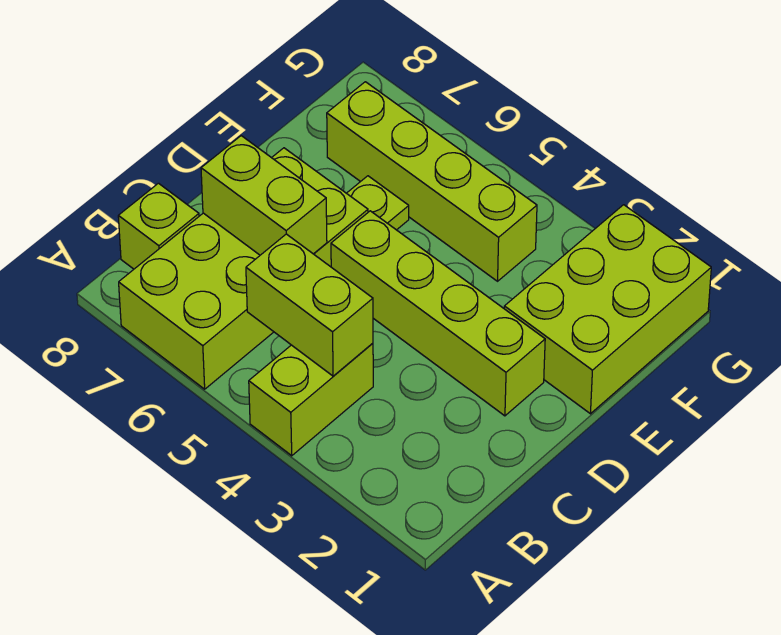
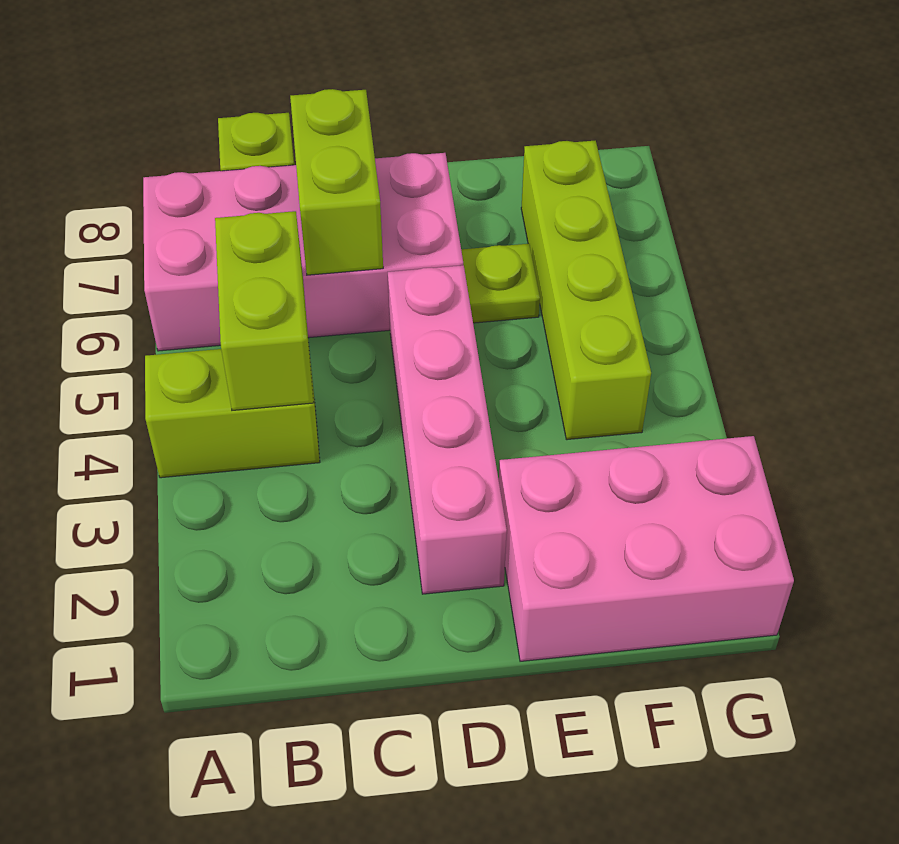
lime brick A6:D7 level 1 -> pink brick A6:D7 level 1
lime brick D2:D5 level 1 -> pink brick D2:D5 level 1
lime brick E1:G2 level 1 -> pink brick E1:G2 level 1

